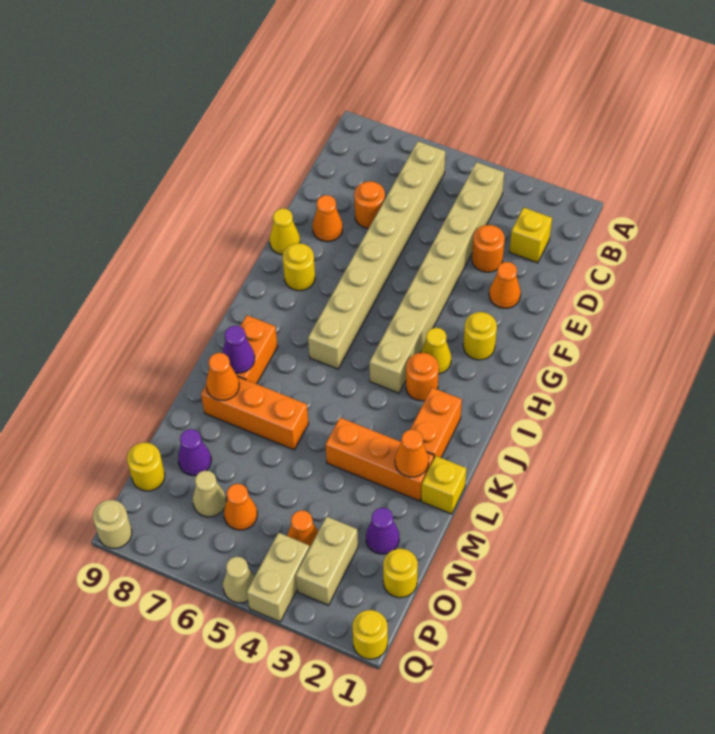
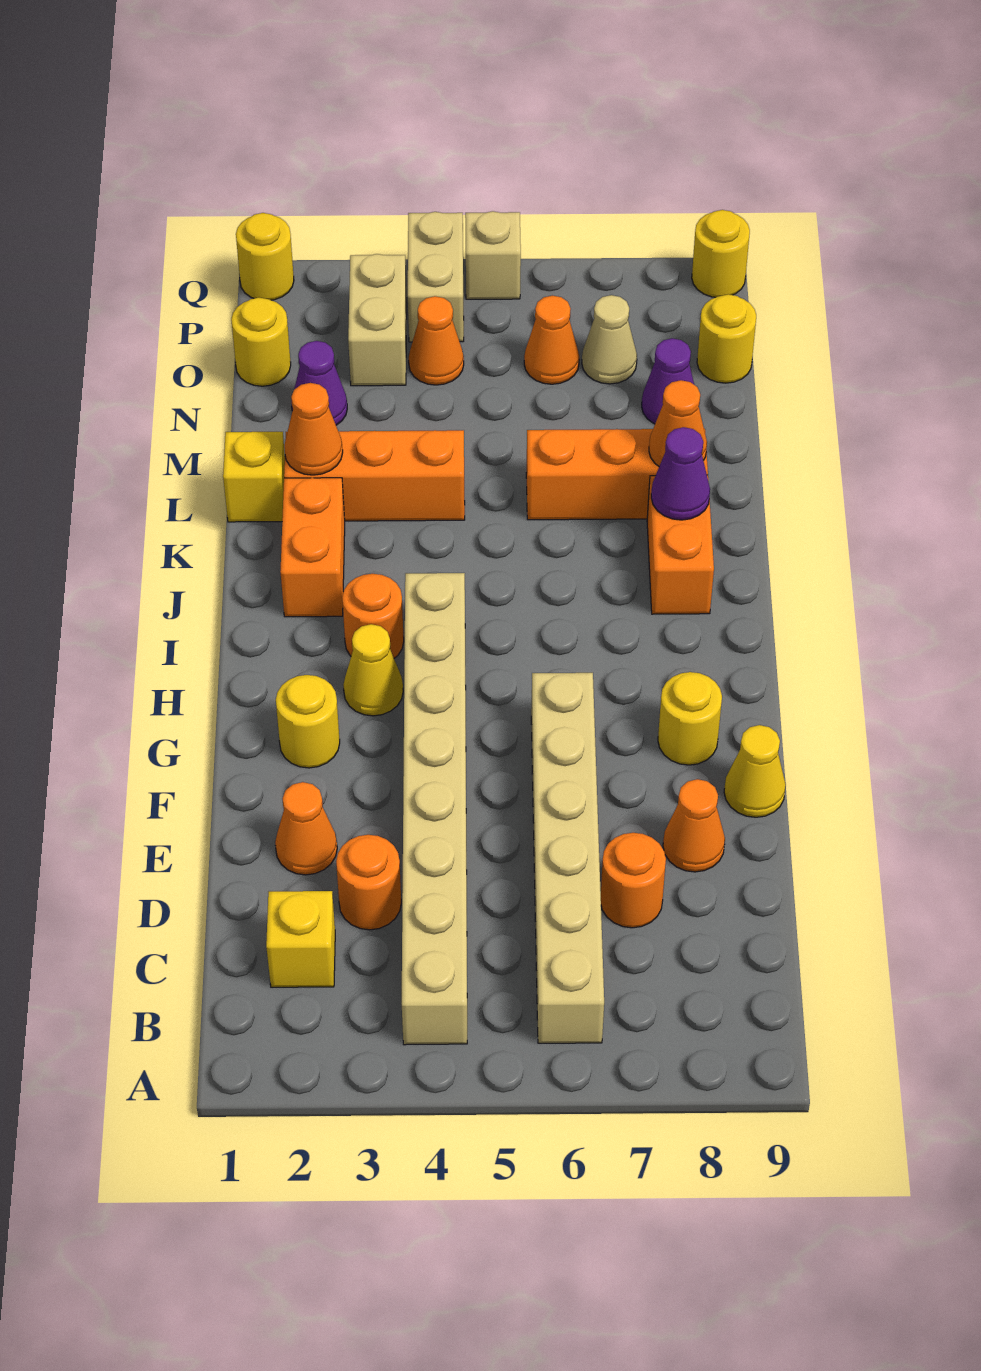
tan brick B6:I6 level 1 -> tan brick B6:G6 level 1
tan cone Q5 level 1 -> tan brick Q5 level 1
tan round brick Q9 level 1 -> yellow round brick Q9 level 1

